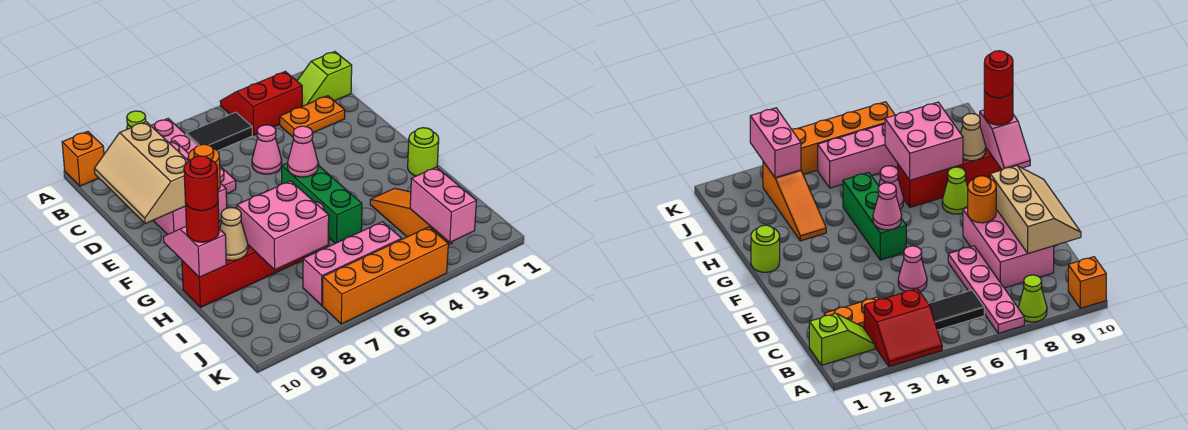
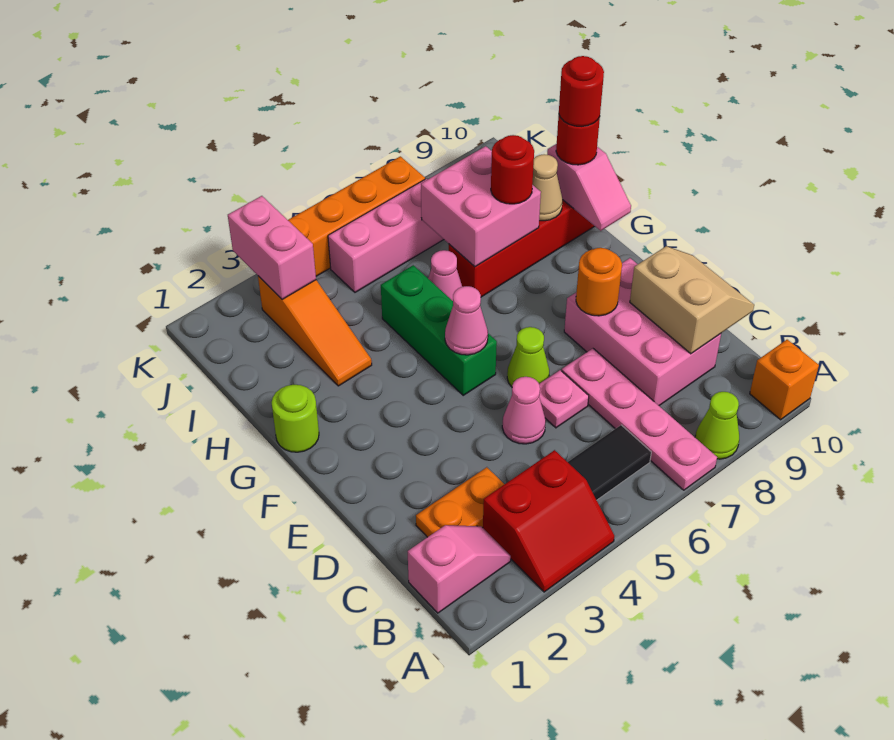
lime slope B1:B2 level 1 top 1 -> pink slope B1:B2 level 1 top 1
tan slope C9:E10 level 2 top 9 -> tan slope C9:D10 level 2 top 9
none -> pink plate D6 level 1
lime cone G8 level 1 -> lime cone E6 level 1
none -> red round brick H8 level 3

